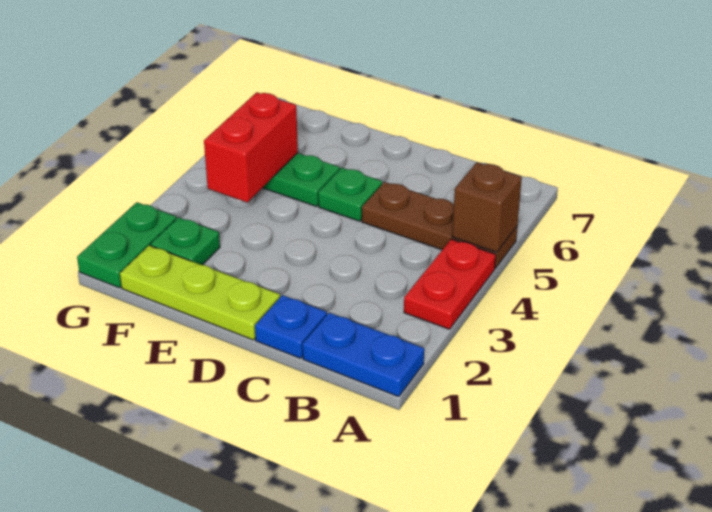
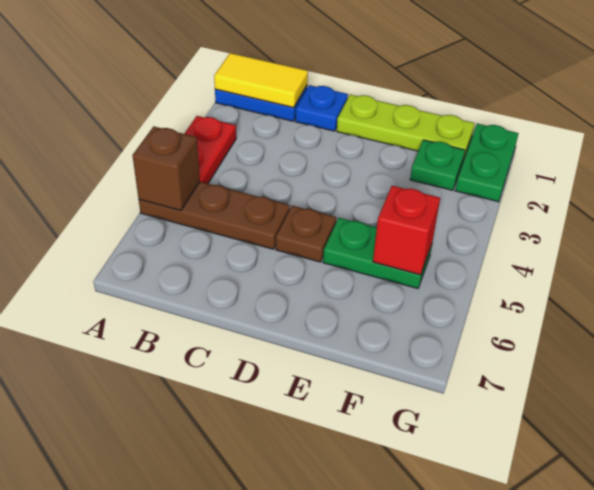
none -> yellow tile A1:B1 level 2
green plate D5 level 1 -> brown plate D5 level 1
red brick F4:F5 level 2 -> red brick F5 level 2

